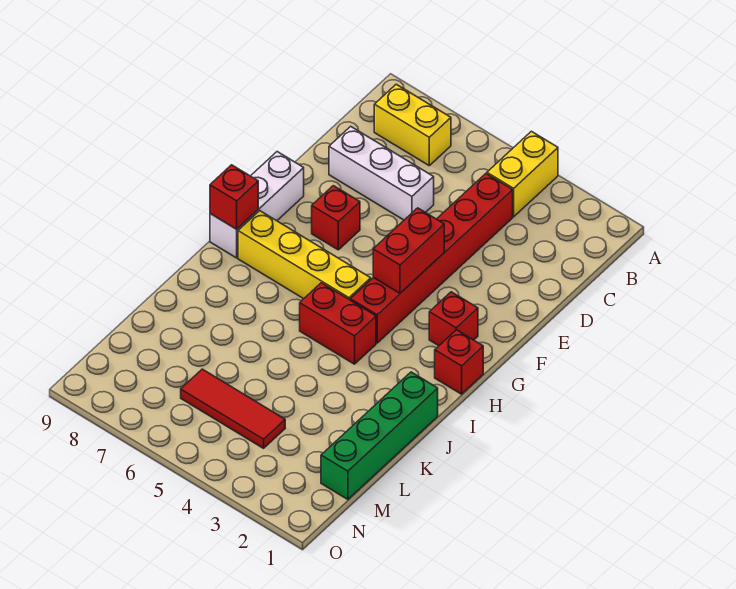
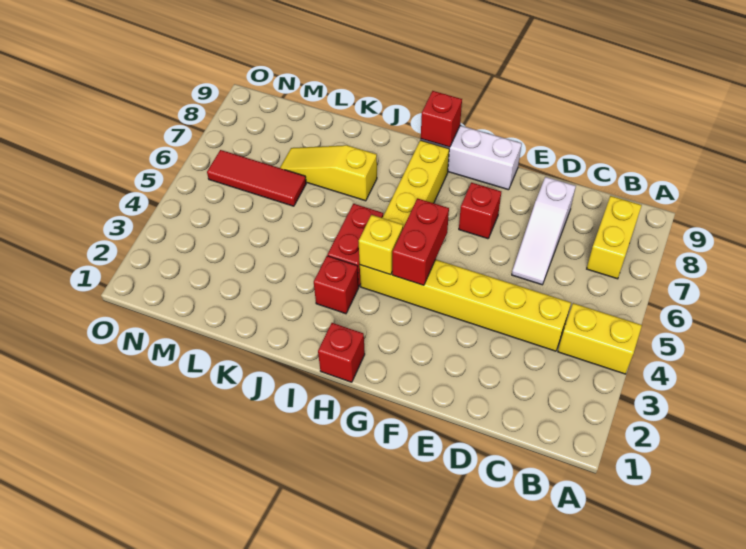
red brick C4:H4 level 1 -> yellow brick C4:H4 level 1
white brick D6:D8 level 1 -> white slope D6:D8 level 1 top 8
red brick F4:G4 level 2 -> red brick G4:G5 level 2
red brick G2 level 1 -> red brick I3 level 1
none -> yellow brick H4 level 2
green brick J1:M1 level 1 -> none
none -> yellow slope J7:L7 level 1 top J
red tile M4:M6 level 1 -> red tile L6:N6 level 1

